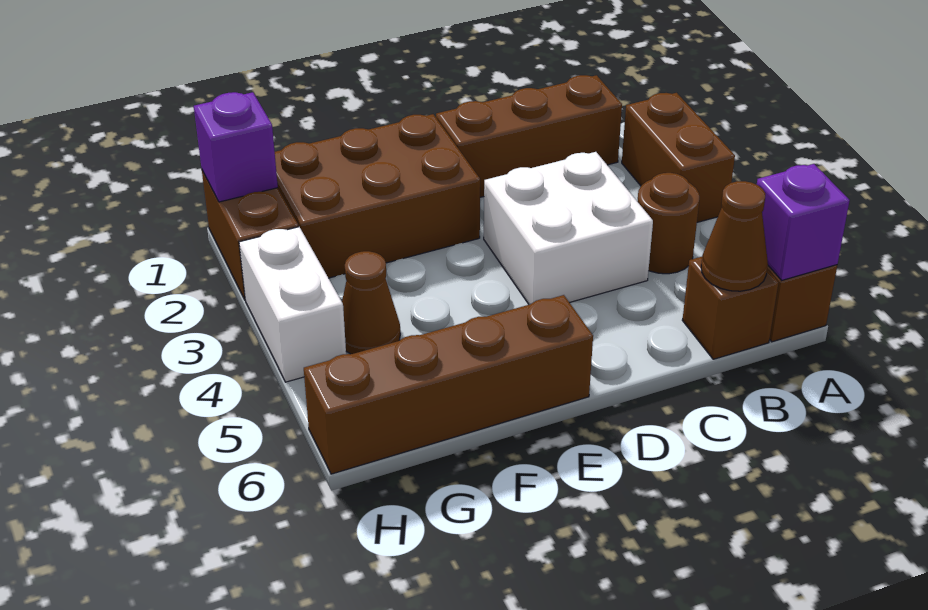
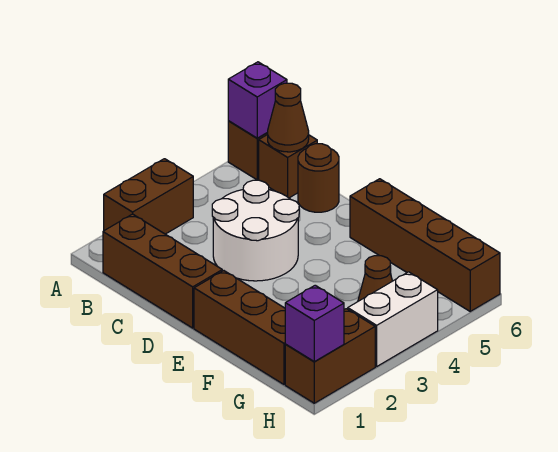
brown round brick B4 level 1 -> brown round brick C6 level 1
white brick C3:D4 level 1 -> white round brick C3:D4 level 1
brown brick E1:G2 level 1 -> brown brick E1:G1 level 1

